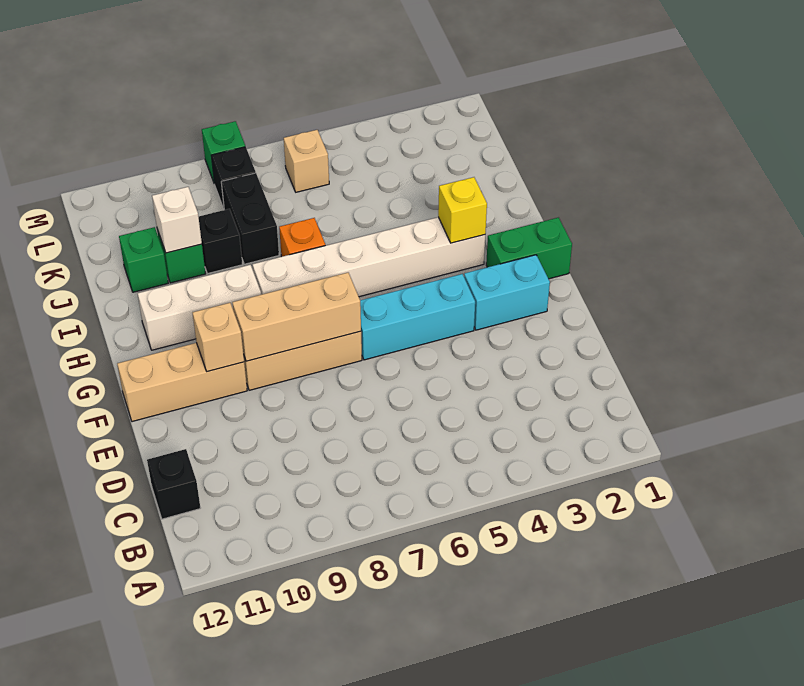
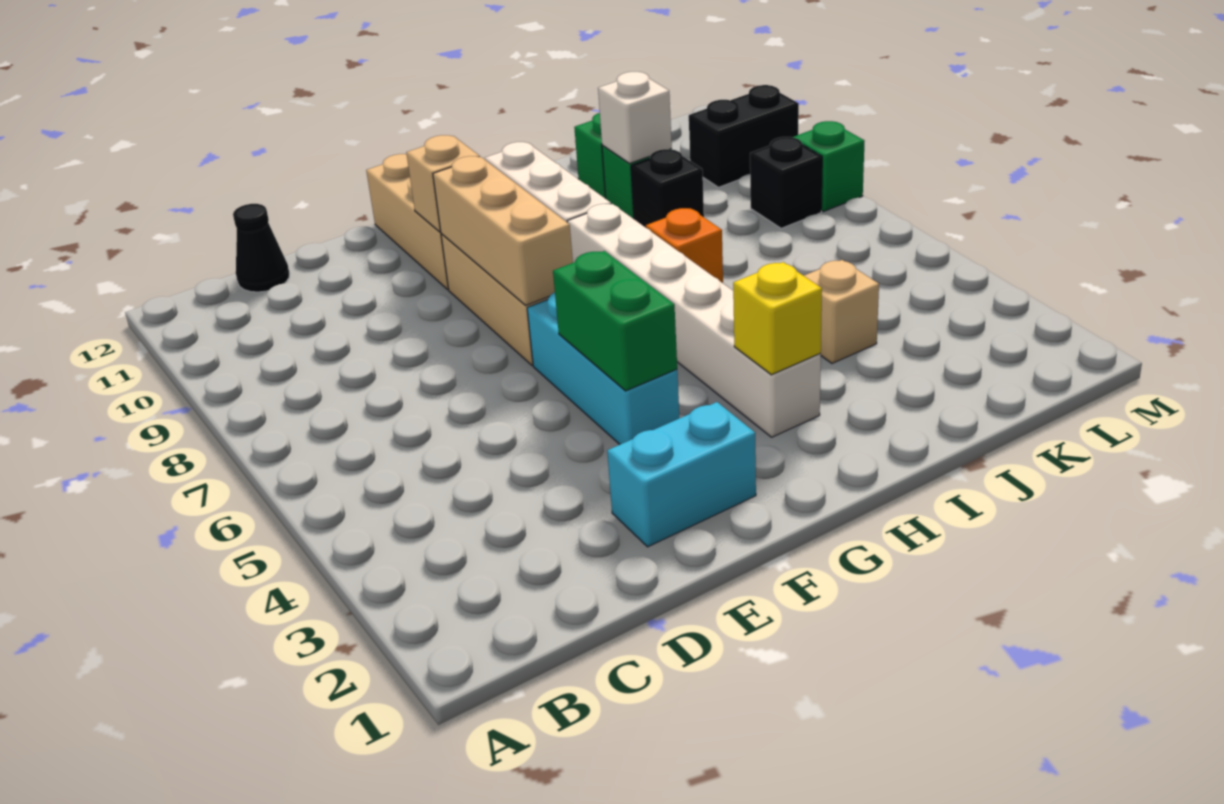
black brick C12 level 1 -> black cone C12 level 1
cyan brick F2:F3 level 1 -> cyan brick E2:F2 level 1
green brick G1:G2 level 1 -> green brick F4:F5 level 2
black brick J8:K8 level 1 -> black brick L10:M10 level 1
tan brick L6 level 1 -> tan brick J4 level 1

